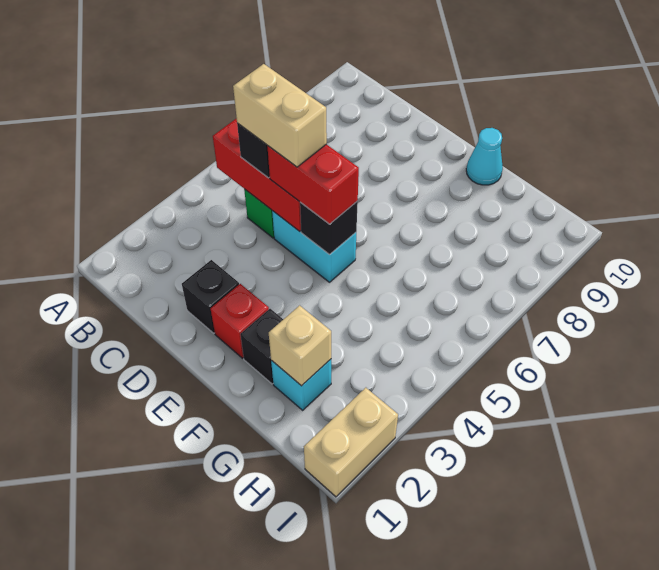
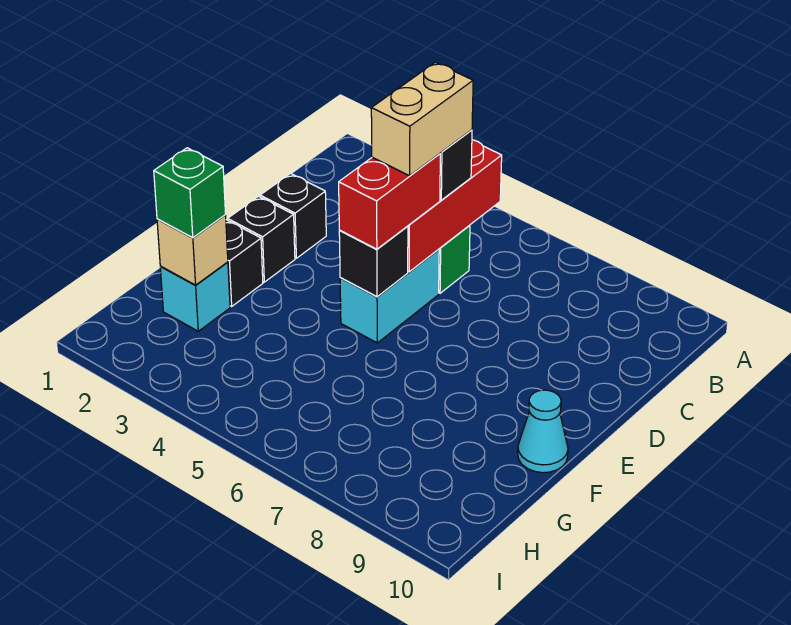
red brick E2 level 1 -> black brick E2 level 1
none -> green brick G2 level 3
tan brick I1:I2 level 1 -> none

